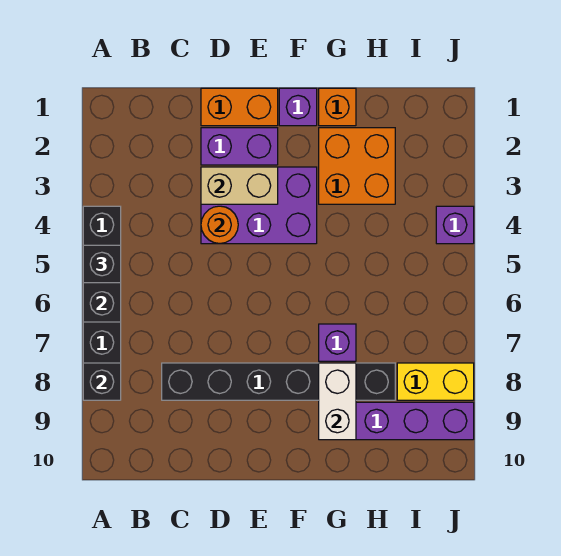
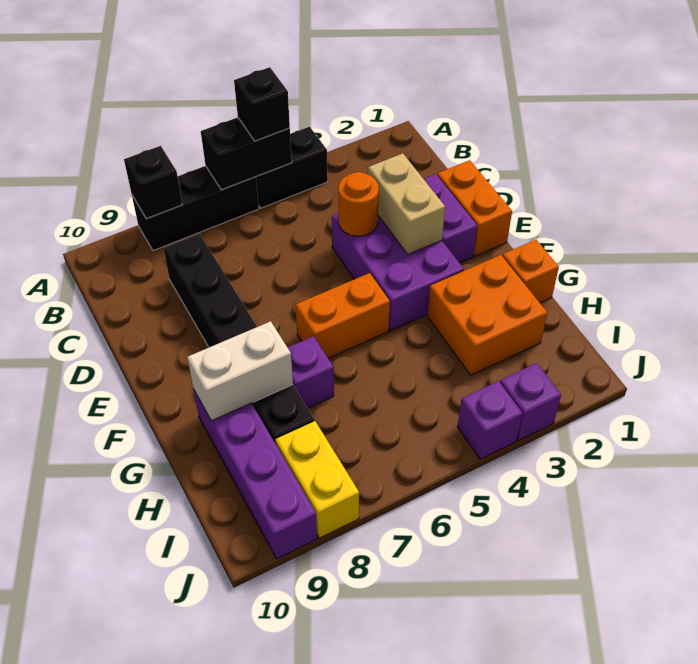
purple brick F1 level 1 -> purple brick J3 level 1
none -> orange brick F5:F6 level 1

